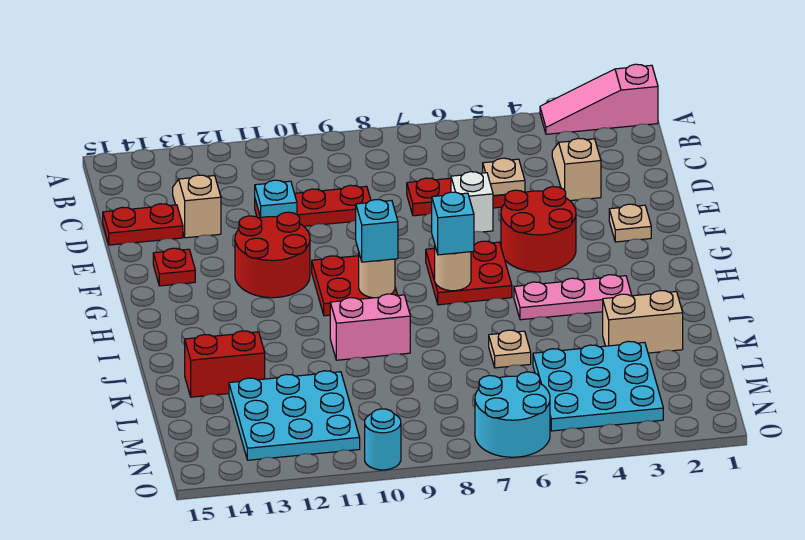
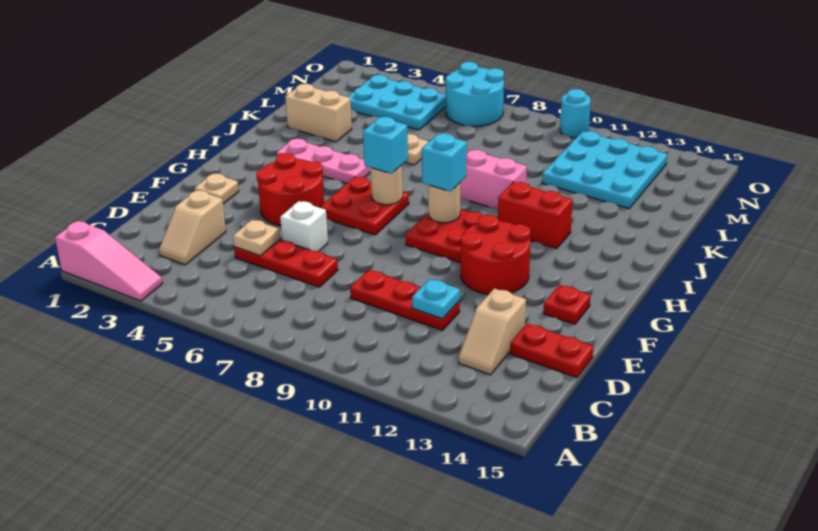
red brick K13:K14 level 1 -> red brick I11:I12 level 1
cyan plate L3:N5 level 1 -> cyan plate M3:N5 level 1

